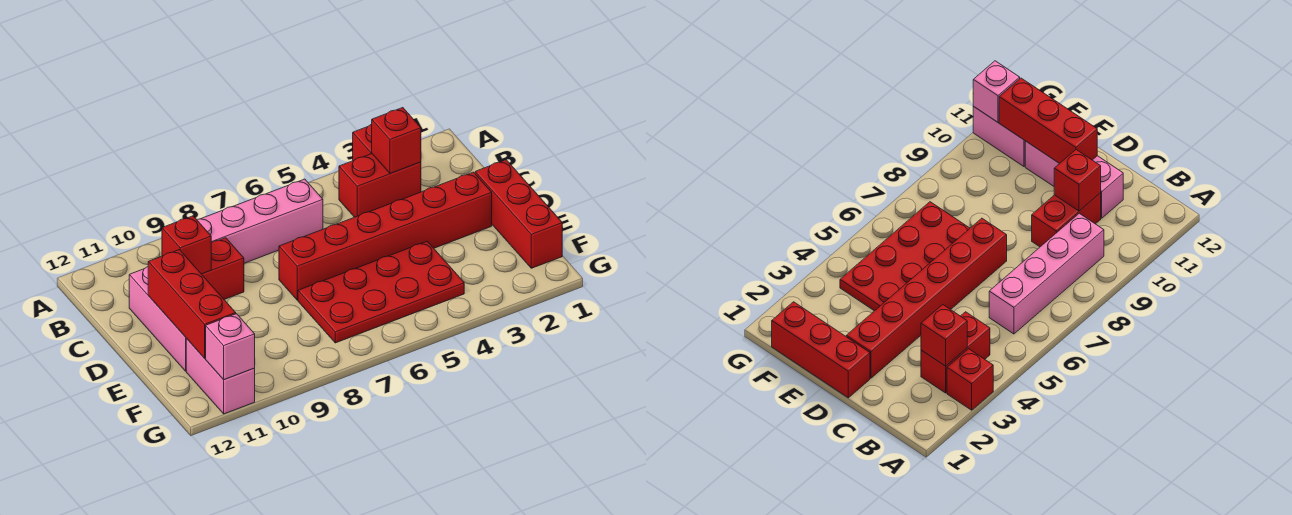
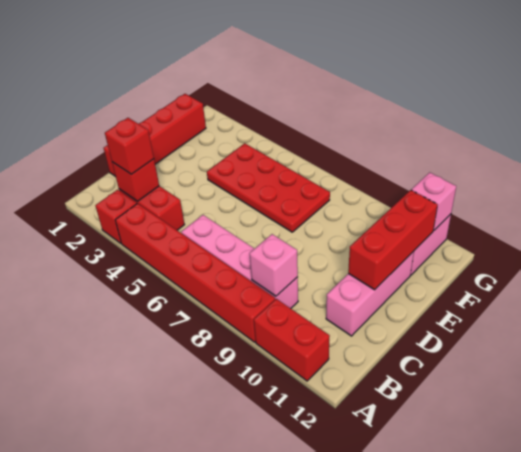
none -> pink brick B9 level 2
red brick C9:C10 level 1 -> red brick A10:A11 level 1
red brick C10 level 2 -> red brick B3 level 3
red brick D1:F1 level 1 -> red brick C1:F1 level 1
red brick D2:D7 level 1 -> red brick A4:A9 level 1

